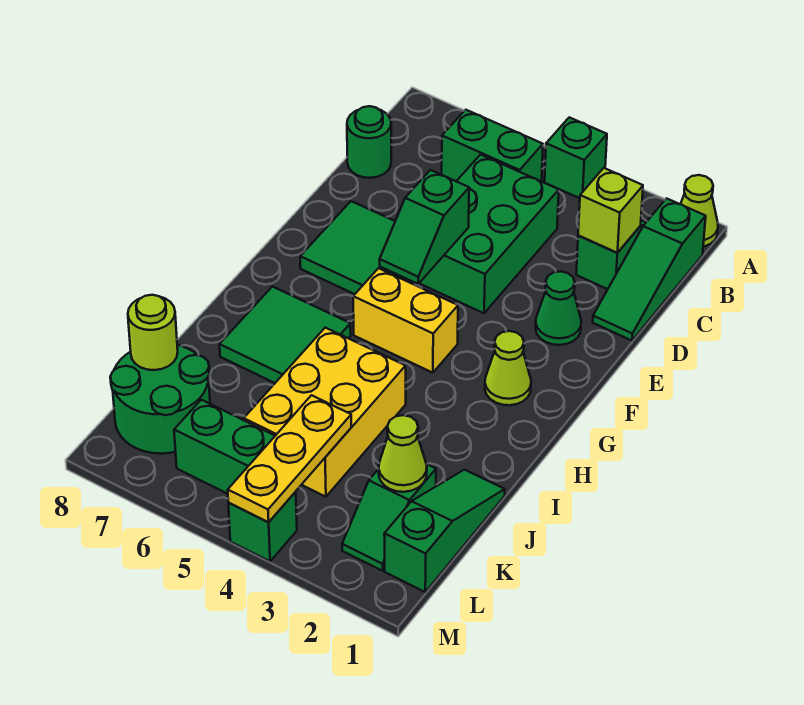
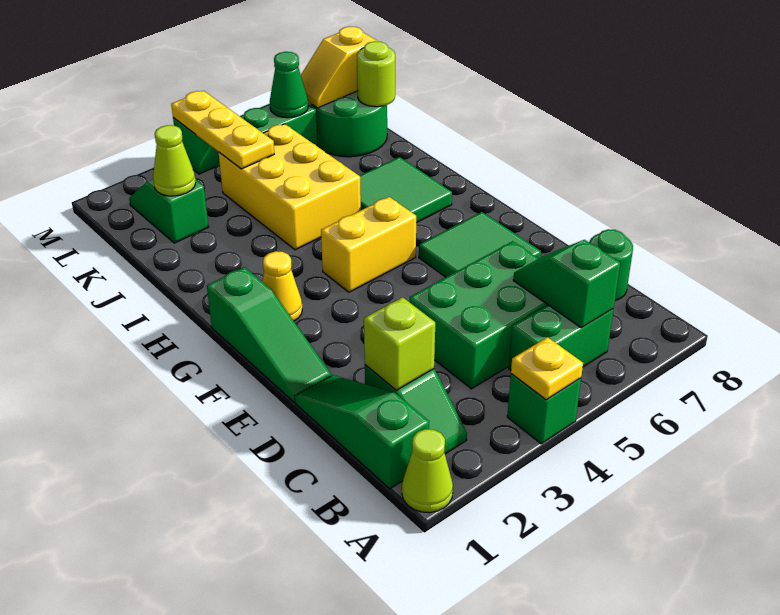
none -> yellow plate A4 level 2
green brick C4:E5 level 1 -> green brick C4:D6 level 1
green cone E2 level 1 -> green cone L6 level 2
green slope E5:F5 level 2 top E -> green slope B6:C6 level 2 top B
lime cone G2 level 1 -> yellow cone G2 level 1
green slope J1:L1 level 1 top L -> green slope E1:G1 level 1 top G
none -> yellow slope L7:L8 level 2 top 8

